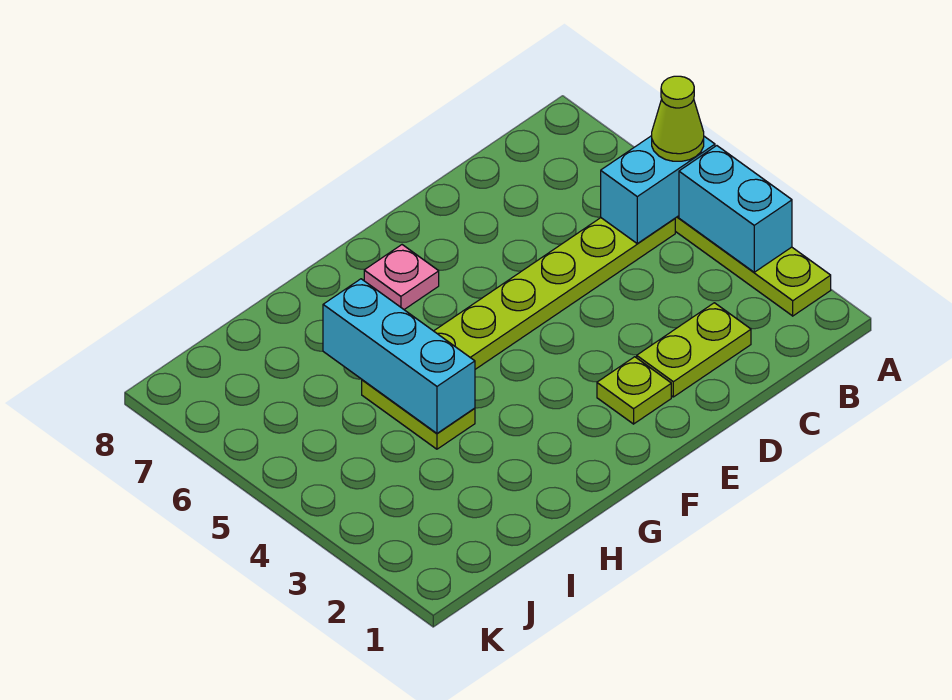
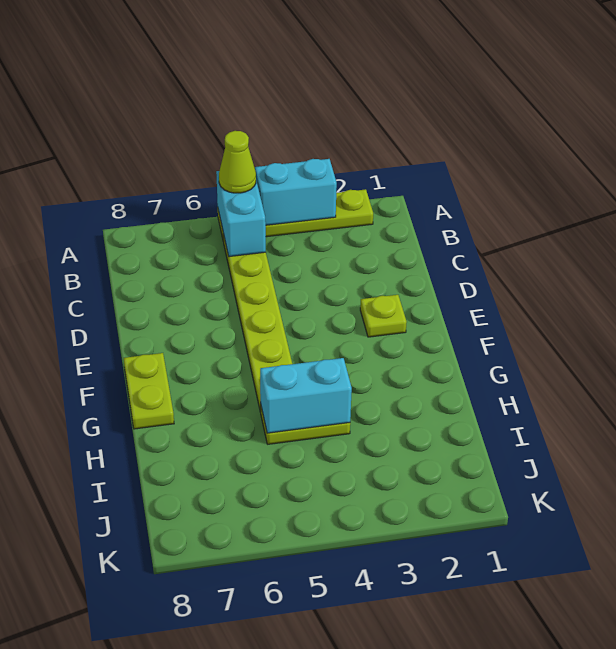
lime plate C2:D2 level 1 -> lime plate F8:G8 level 1
pink plate F7 level 1 -> none
cyan brick H4:H6 level 2 -> cyan brick H4:H5 level 2

